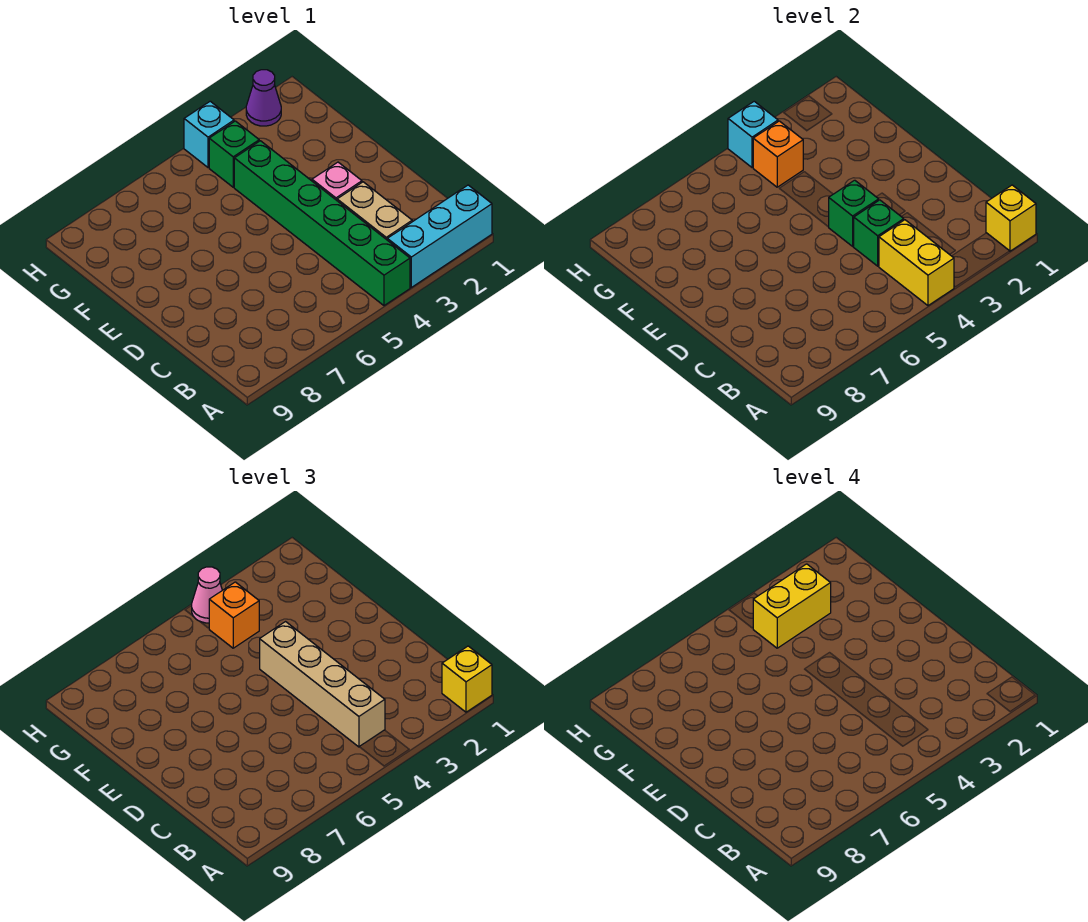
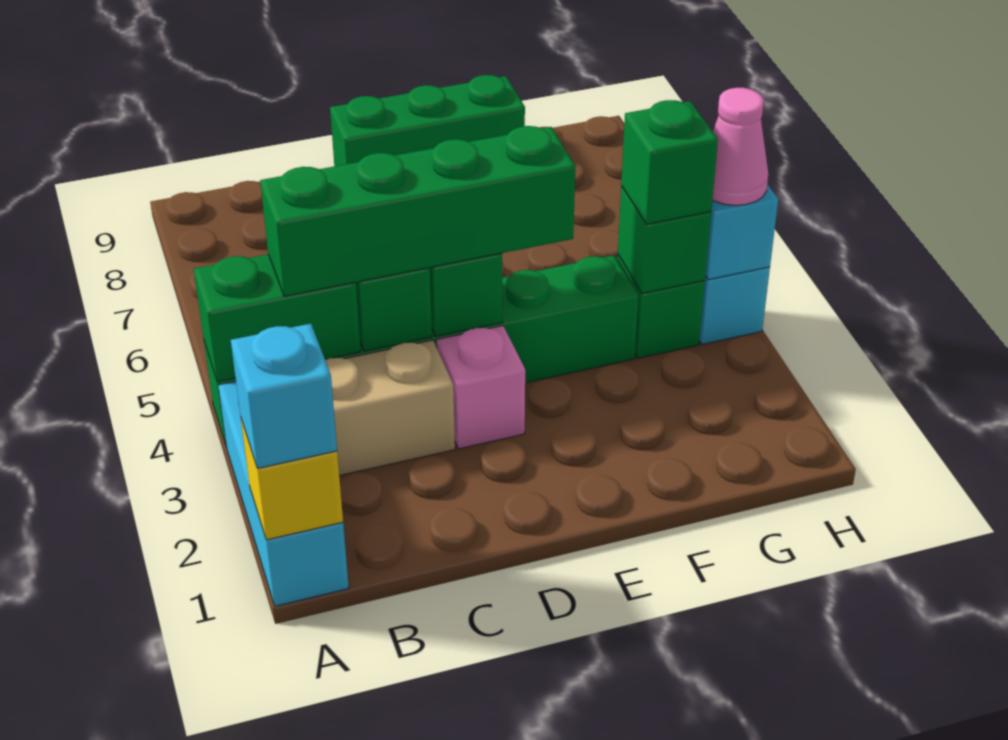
yellow brick A1 level 3 -> cyan brick A1 level 3
yellow brick A4:B4 level 2 -> green brick A4:B4 level 2
tan brick B4:E4 level 3 -> green brick B4:E4 level 3
none -> green brick D9:F9 level 1
yellow brick G3:G4 level 4 -> none
orange brick G4 level 2 -> green brick G4 level 2
orange brick G4 level 3 -> green brick G4 level 3
purple cone H2 level 1 -> none

